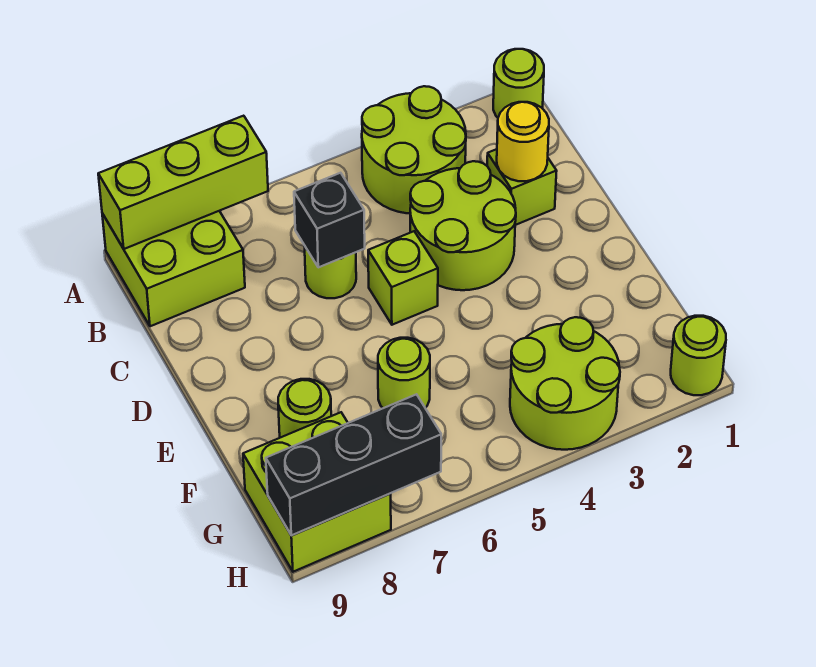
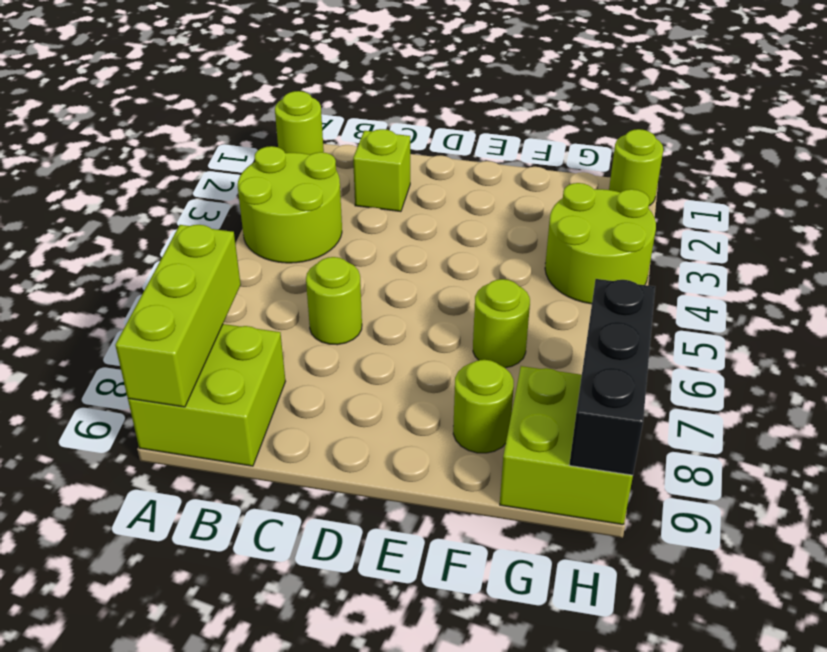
yellow round brick C2 level 2 -> none
lime round brick C3:D4 level 1 -> none
black brick C6 level 2 -> none
lime brick D5 level 1 -> none

